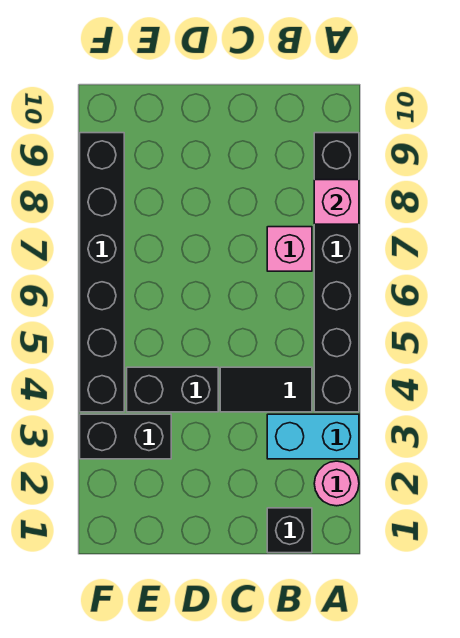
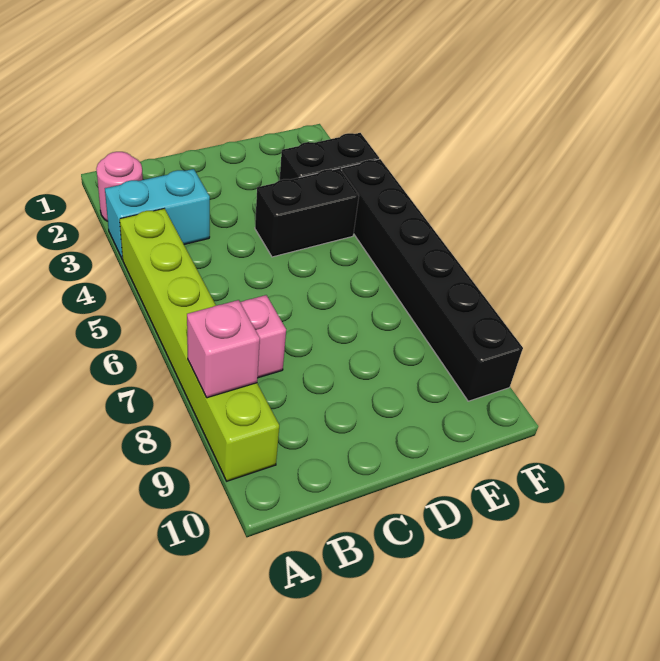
black brick A4:A9 level 1 -> lime brick A4:A9 level 1
black brick B1 level 1 -> none
black tile B4:C4 level 1 -> none

